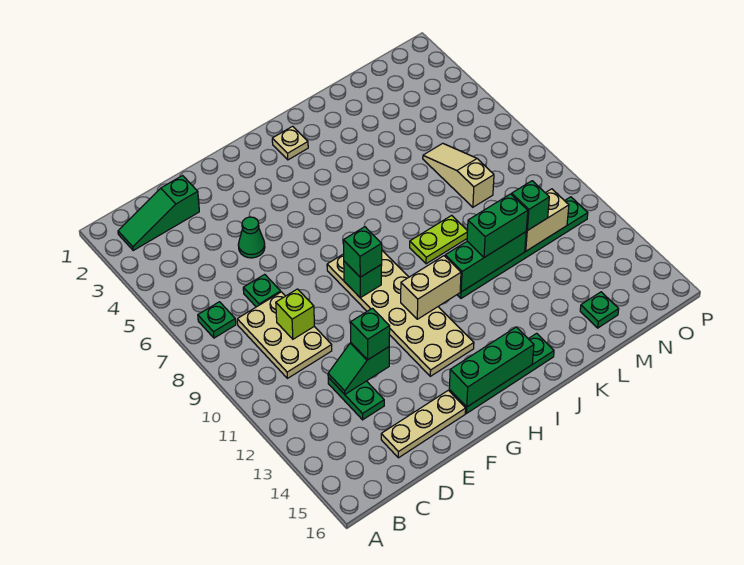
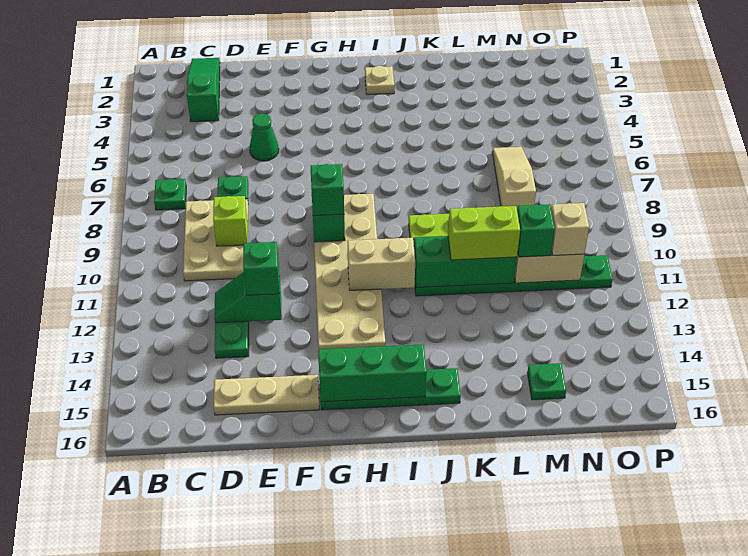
green slope B2:D2 level 1 top D -> green slope C1:C3 level 1 top 3
green brick K11:L11 level 3 -> lime brick K11:L11 level 3
none -> tan brick N11 level 3

